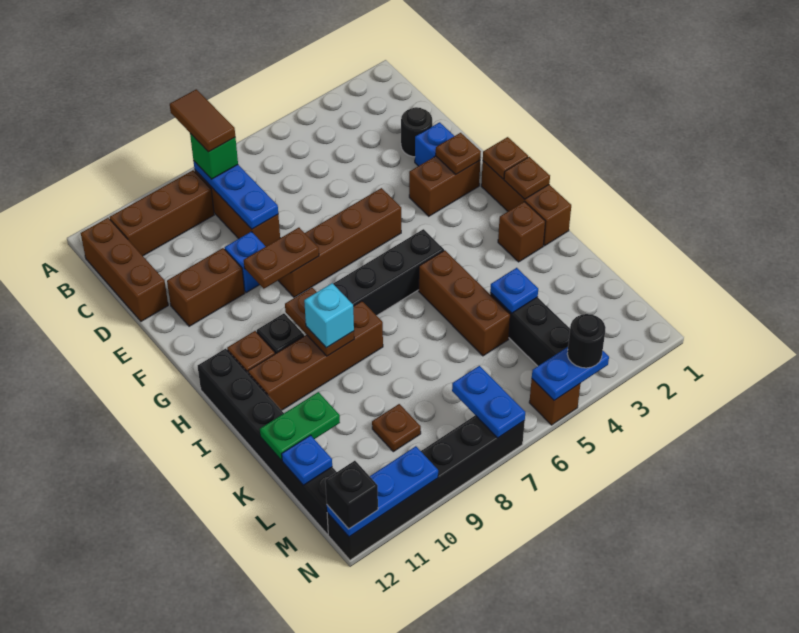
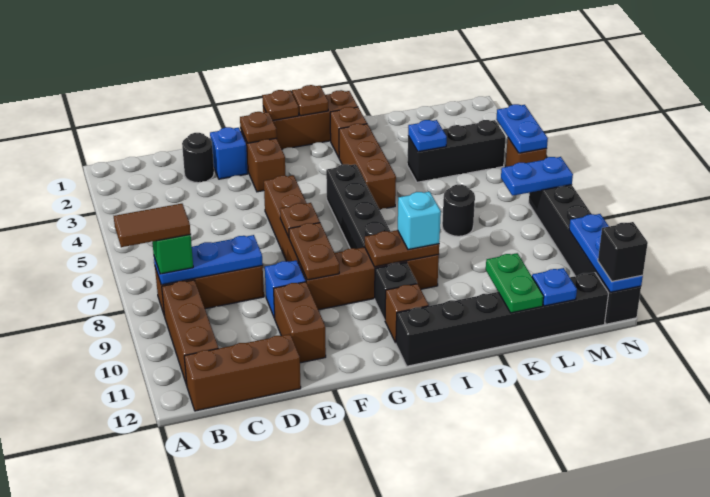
brown brick I5:K5 level 1 -> brown brick I3:I5 level 1
brown brick I8:I11 level 1 -> brown brick F9:I9 level 1
brown plate L9 level 1 -> brown plate F7 level 2
black round brick N4 level 3 -> black round brick K7 level 1

